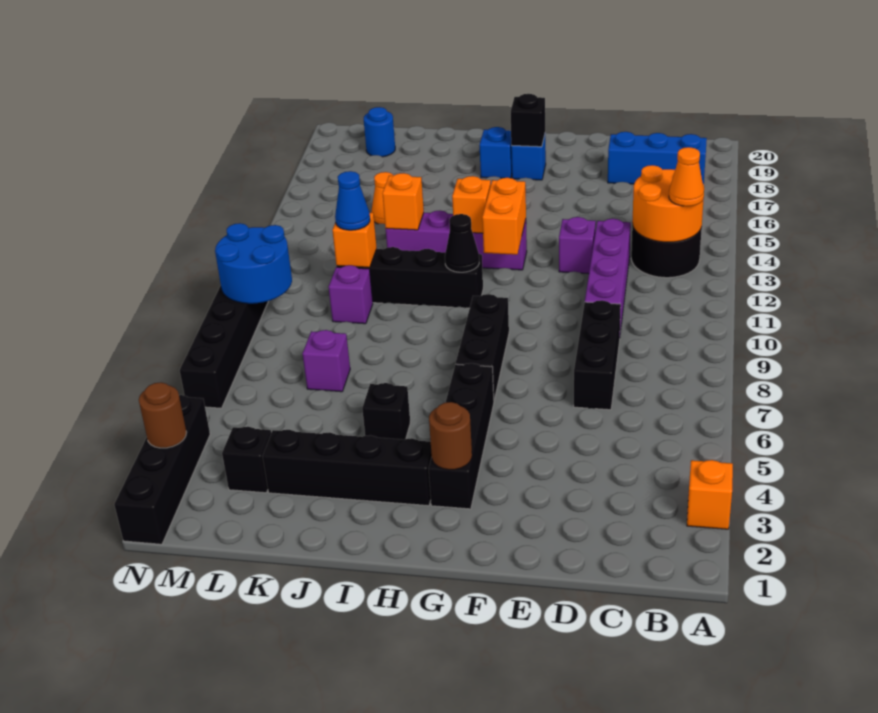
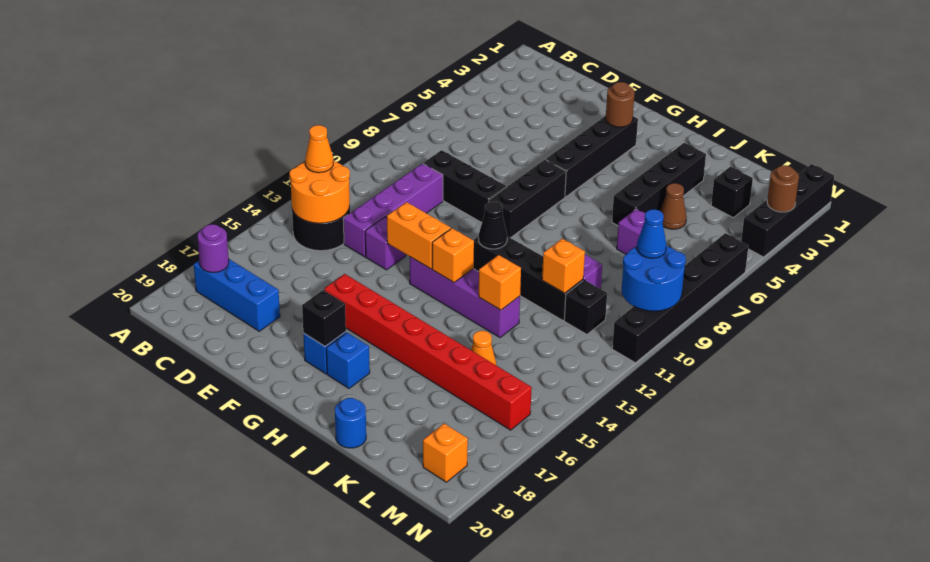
orange brick A3 level 1 -> orange brick M19 level 1
none -> purple round brick B18 level 2
black brick D7:D9 level 1 -> black brick D9:F9 level 1
none -> red brick F16:M16 level 1
orange brick G12:G13 level 2 -> orange brick F13:G13 level 2
black brick H3:K3 level 1 -> black brick J3:J6 level 1
black brick I5 level 1 -> black brick L11 level 1
none -> brown cone K5 level 1
blue cone K11 level 3 -> blue cone M9 level 3
blue round brick L19 level 1 -> blue round brick J20 level 1

